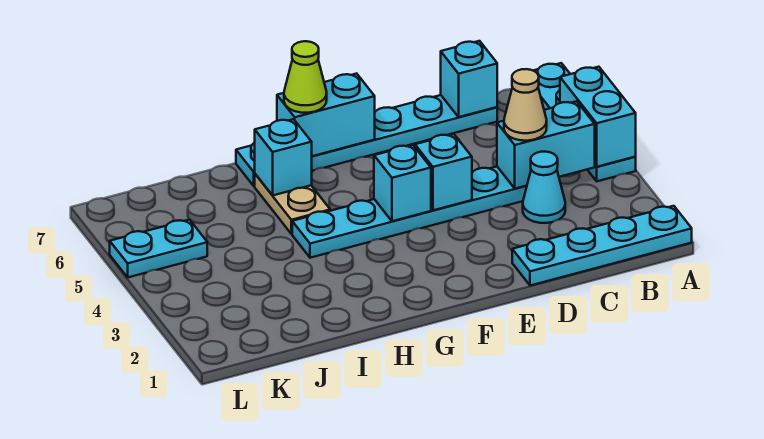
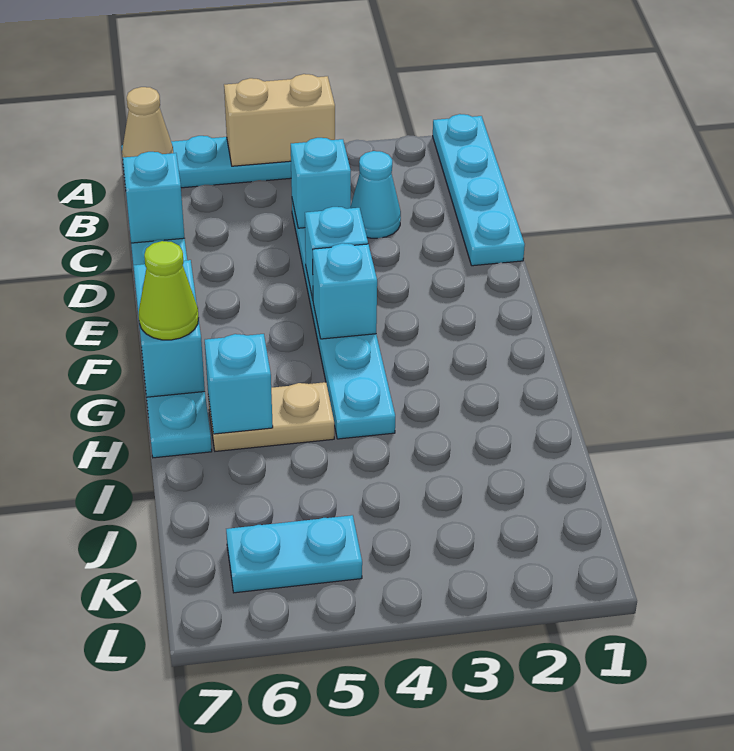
cyan brick A4:A5 level 2 -> tan brick A4:A5 level 2
cyan brick B4:C4 level 2 -> cyan brick C4 level 2
tan cone C4 level 3 -> tan cone A7 level 2
cyan plate K5:L5 level 1 -> cyan plate K5:K6 level 1

